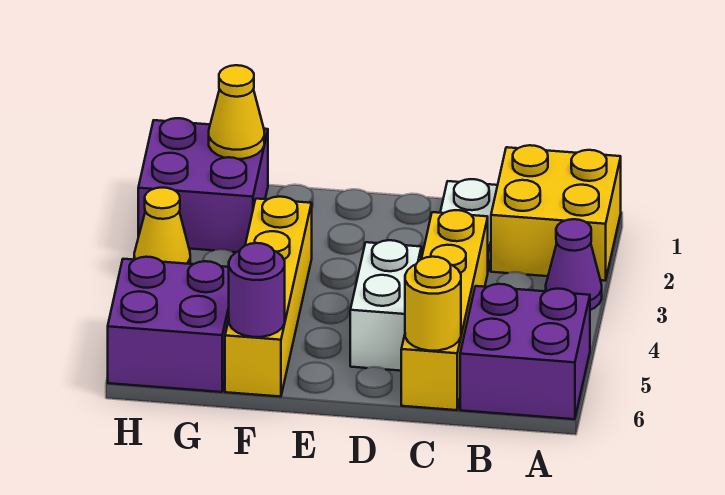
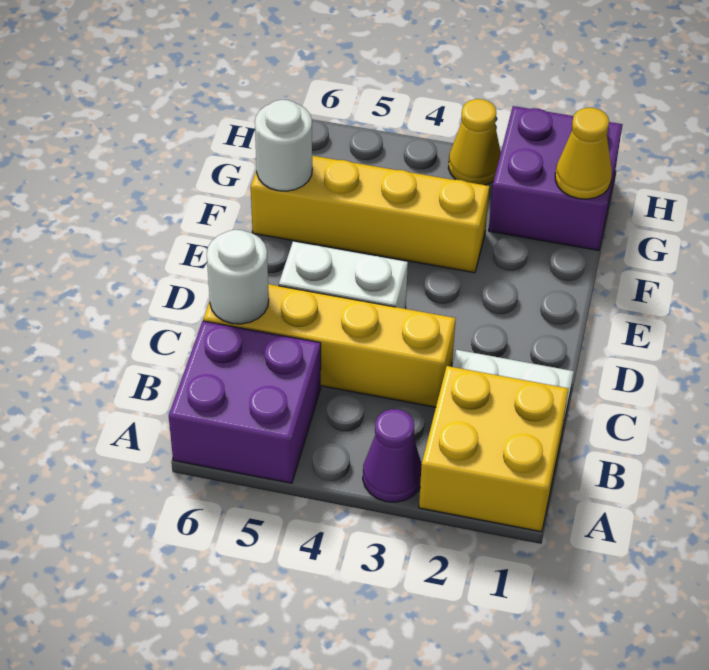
yellow round brick C6 level 2 -> white round brick C6 level 2
purple round brick F6 level 2 -> white round brick F6 level 2
purple brick G5:H6 level 1 -> none

